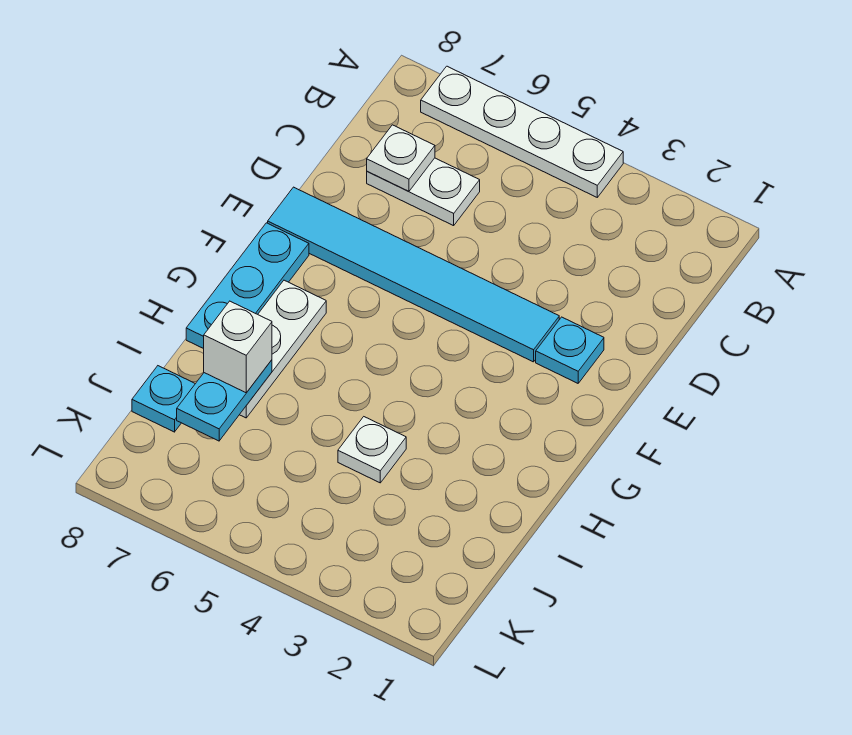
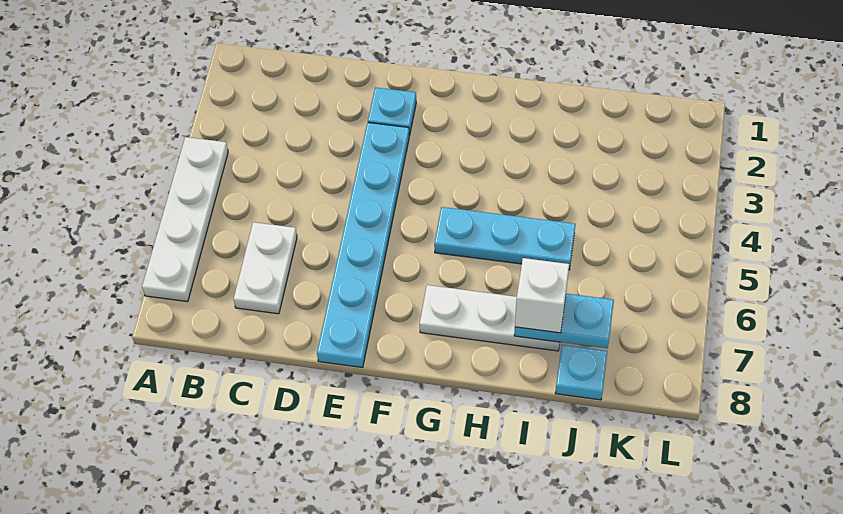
white plate C7 level 2 -> none
cyan tile E3:E8 level 1 -> cyan plate E3:E8 level 1
cyan plate F8:H8 level 1 -> cyan plate G5:I5 level 1
white plate I4 level 1 -> none

